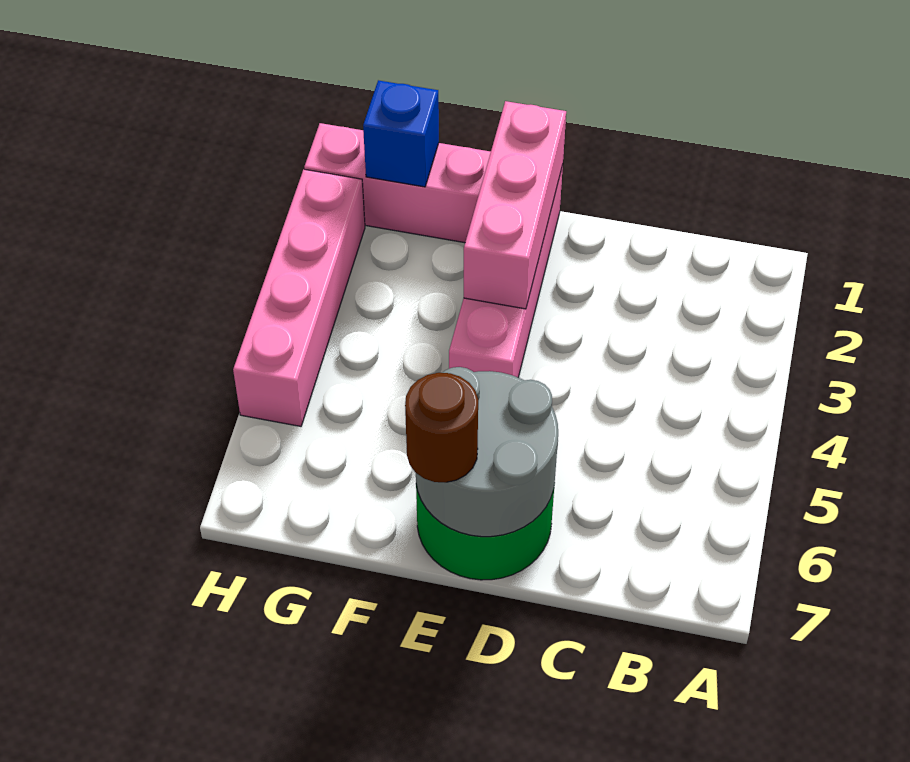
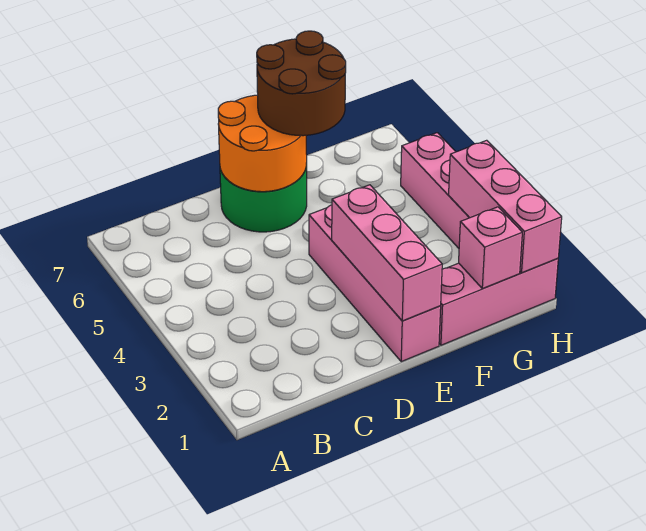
grey round brick D6:E7 level 2 -> orange round brick D6:E7 level 2
brown round brick E7 level 3 -> brown round brick E6:F7 level 3
blue brick G1 level 2 -> pink brick G1 level 2
none -> pink brick H1:H3 level 2

